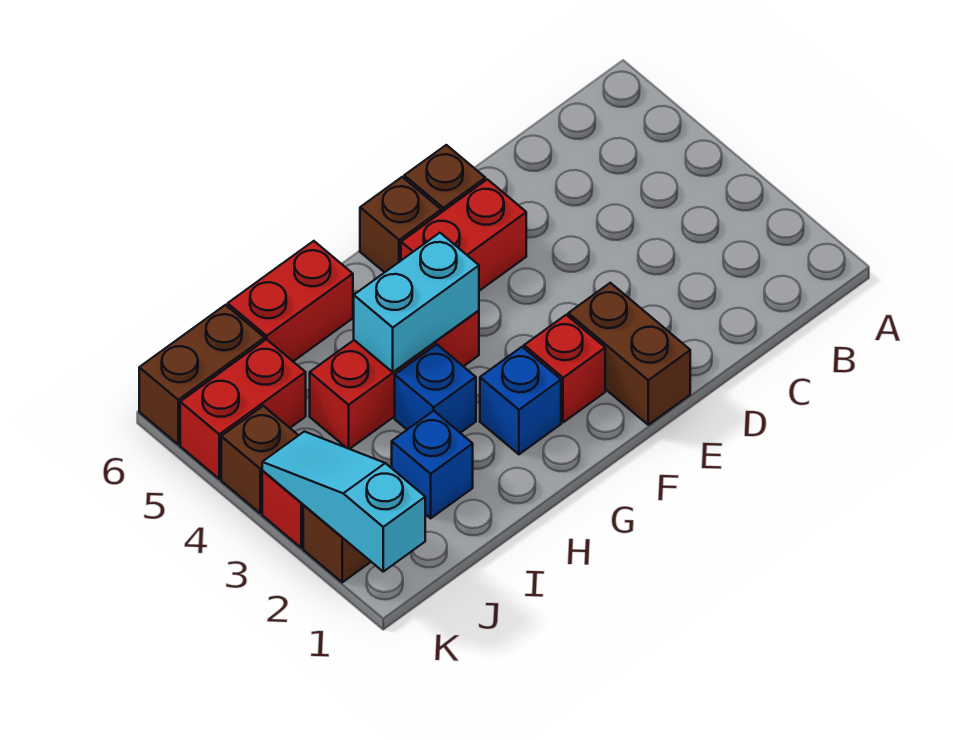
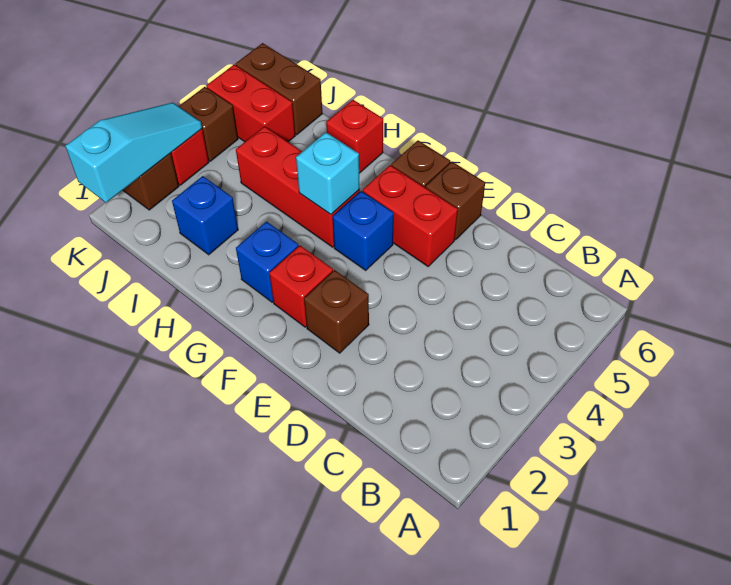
brown brick E1:E2 level 1 -> brown brick E2 level 1
cyan brick G4:H4 level 2 -> cyan brick G4 level 2
blue brick H3 level 1 -> blue brick F4 level 1
red brick H6:I6 level 1 -> red brick H6 level 1

